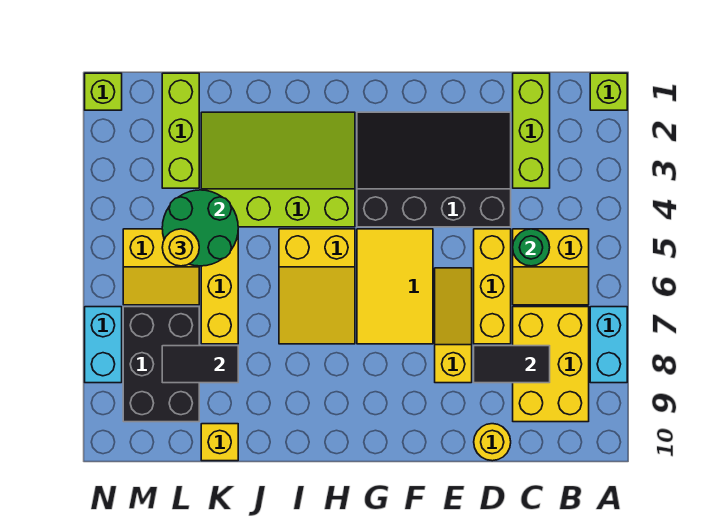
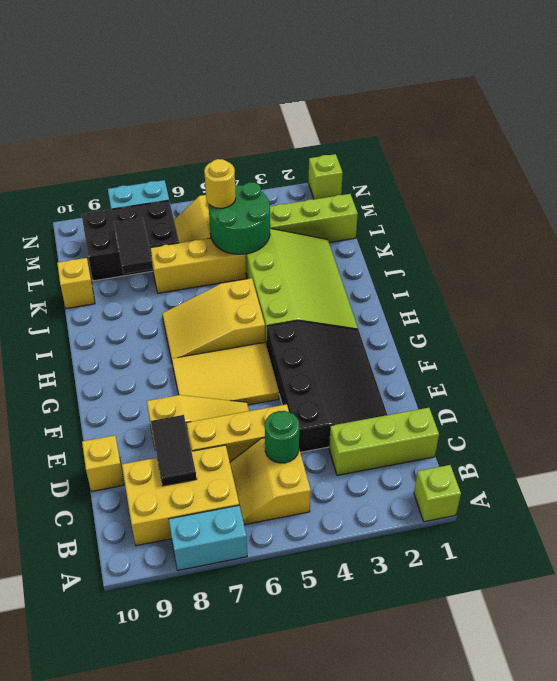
yellow round brick D10 level 1 -> yellow brick D10 level 1

